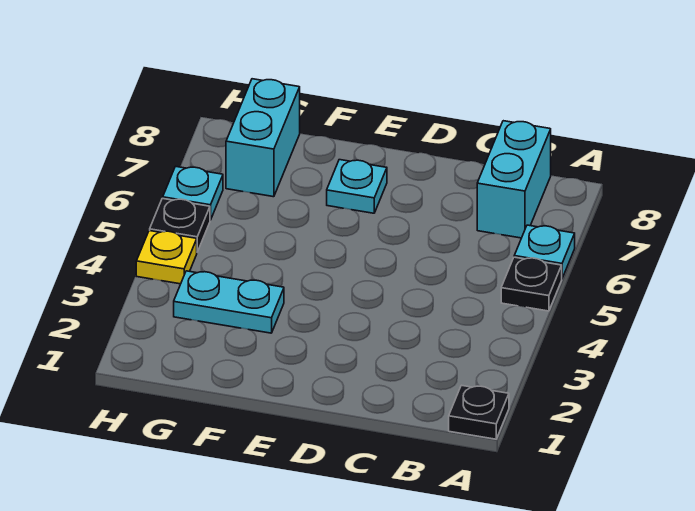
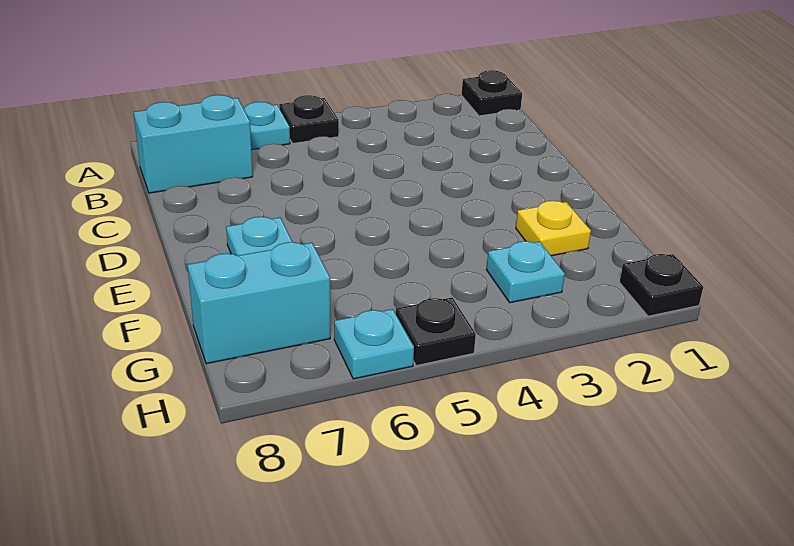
cyan plate F3:G3 level 1 -> cyan plate G3 level 1
none -> black plate H1 level 1
yellow plate H4 level 1 -> yellow plate F2 level 1

